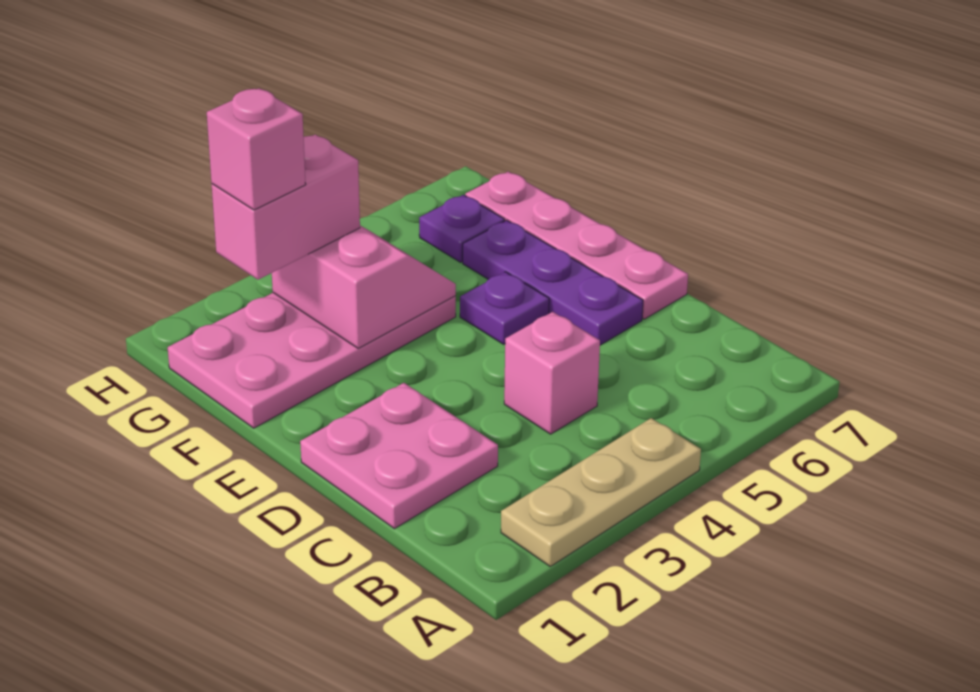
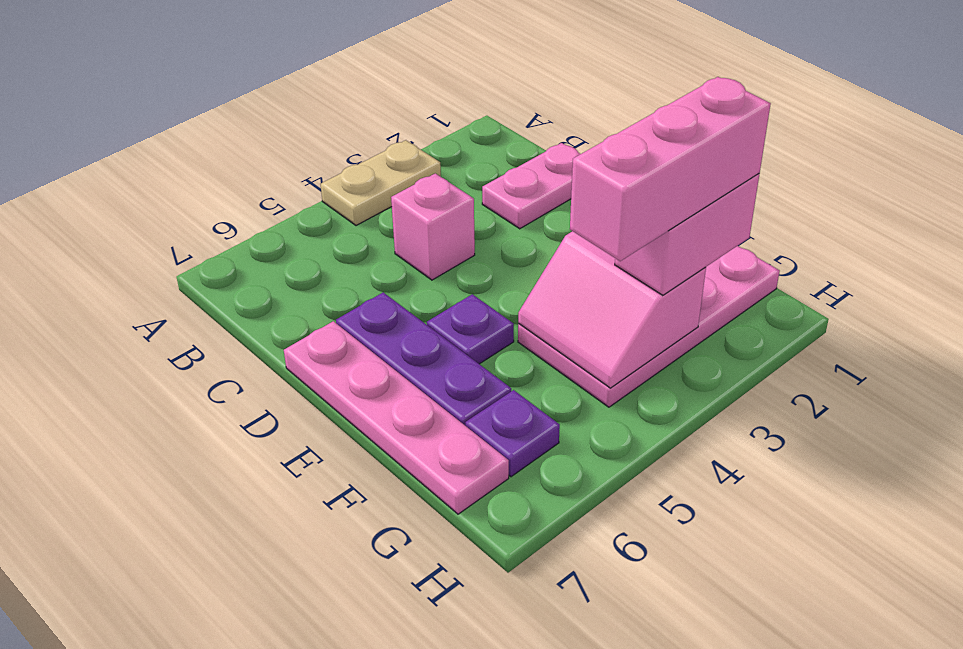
tan plate A2:A4 level 1 -> tan plate A3:A4 level 1
pink plate C1:D2 level 1 -> pink plate C1:C2 level 1
pink brick G2 level 4 -> pink brick G2:G4 level 4

